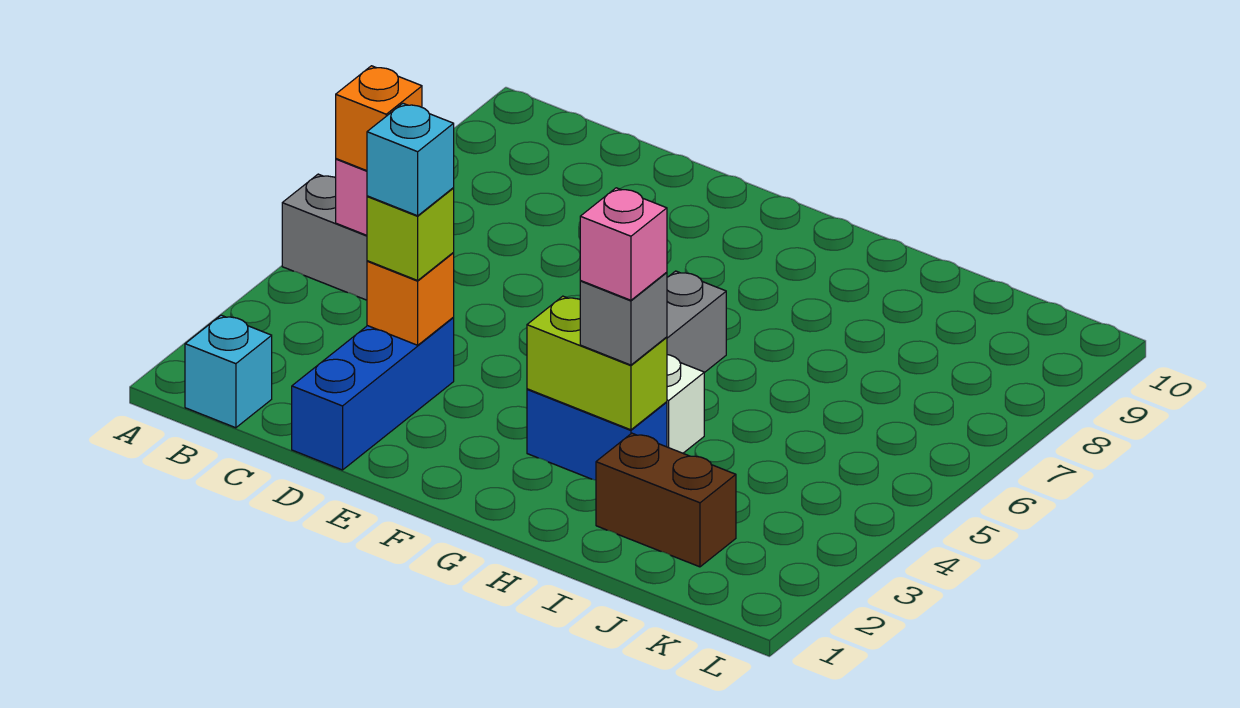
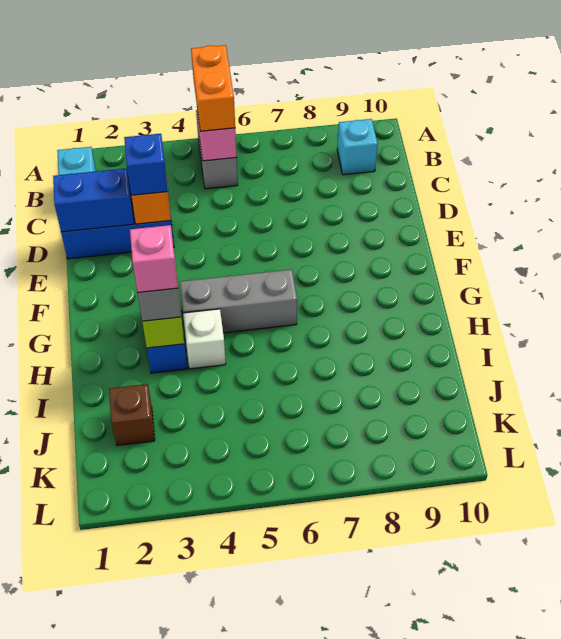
orange brick B5 level 3 -> orange brick A5:B5 level 3
none -> blue brick D1:D2 level 2
lime brick D3 level 3 -> blue brick D3 level 3
cyan brick D3 level 4 -> cyan brick B9 level 1
brown brick I2:J2 level 1 -> brown brick J2 level 1

